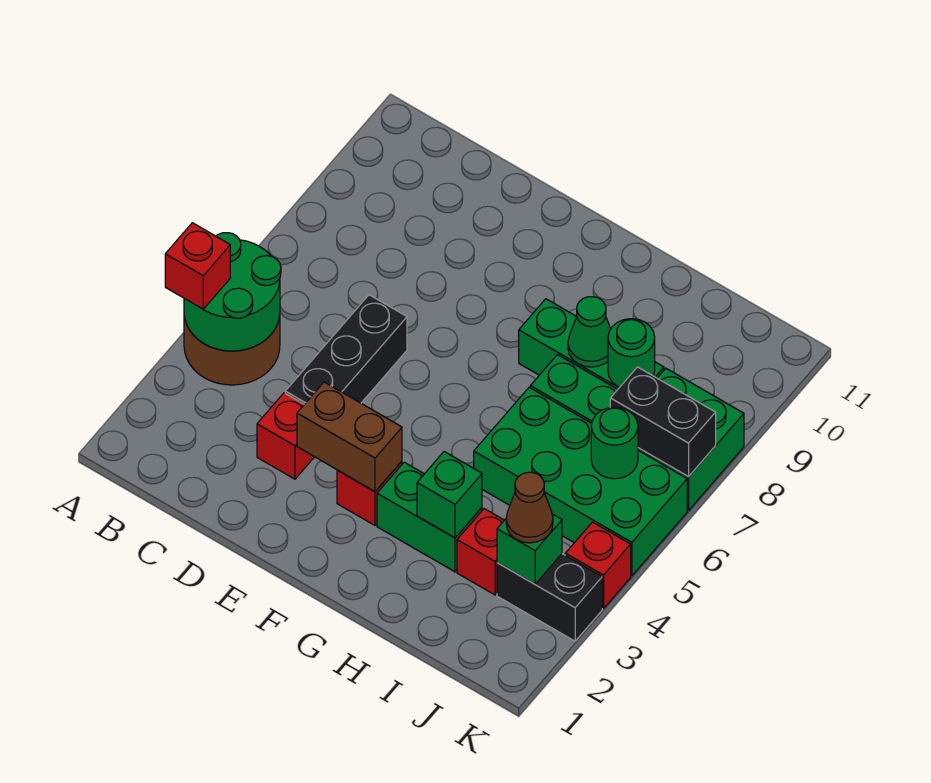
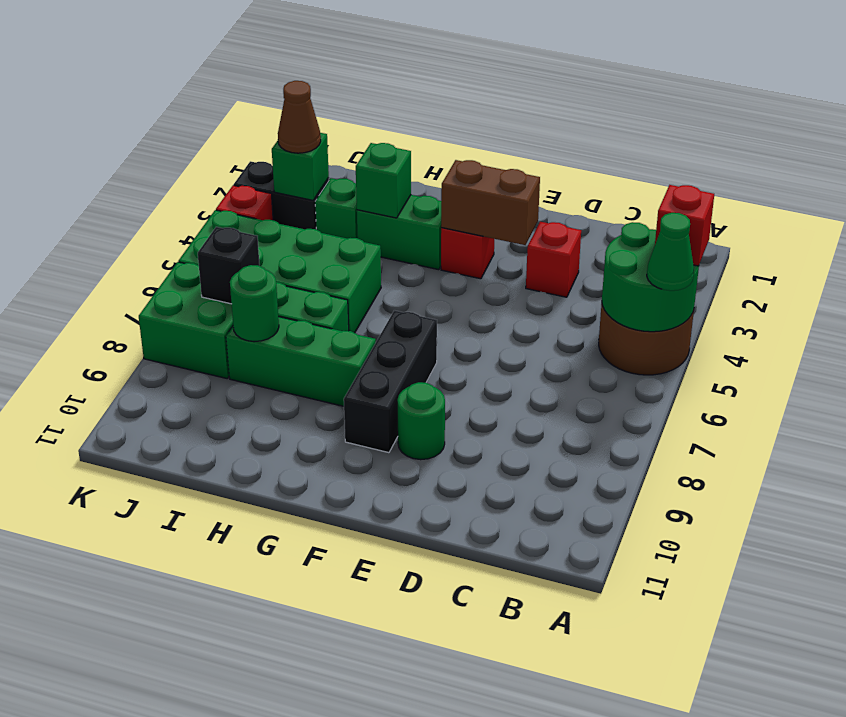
black brick D4:D6 level 1 -> black brick F7:F9 level 1
green cone H8 level 2 -> green cone A5 level 3
red brick I3 level 1 -> green brick I3 level 1
green round brick J6 level 2 -> green round brick E9 level 1
black brick J7:K7 level 2 -> black brick J7 level 2

